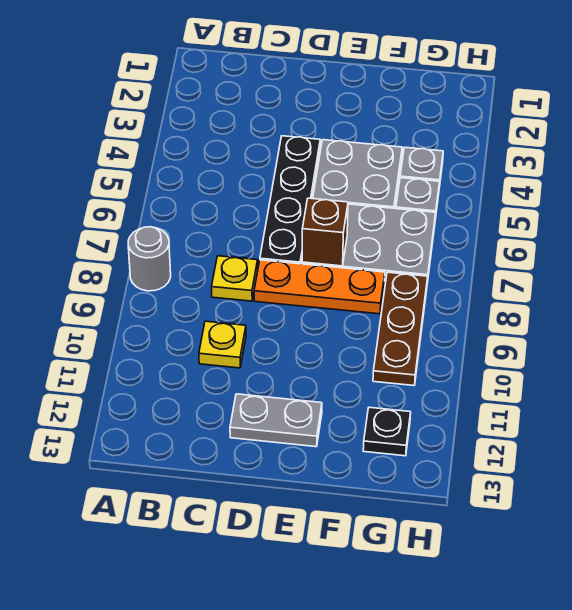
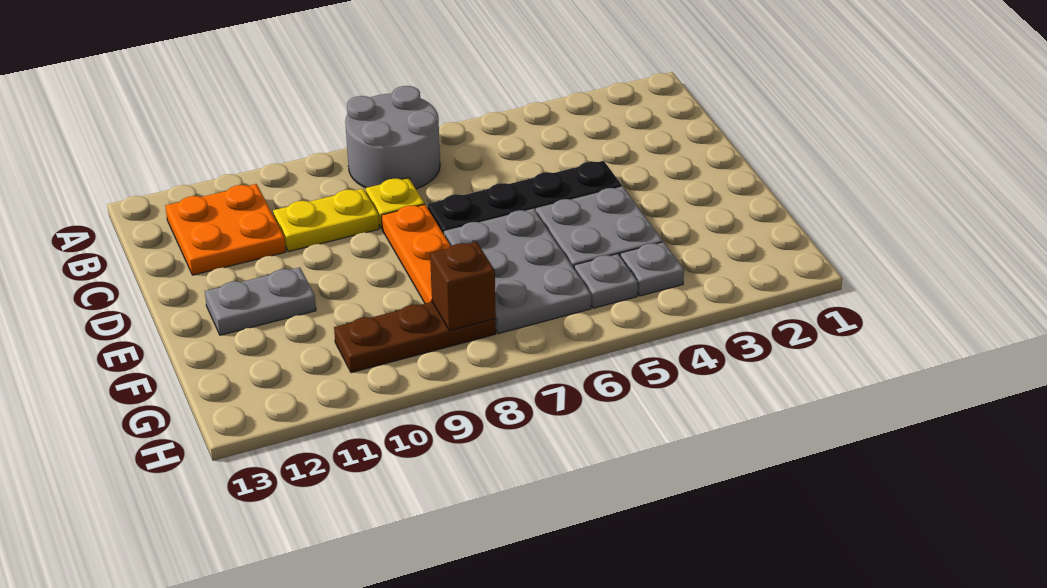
grey round brick A8 level 1 -> grey round brick A7:B8 level 1
none -> orange plate B11:C12 level 1
yellow plate C10 level 1 -> yellow plate C9:C10 level 1
grey plate D12:E12 level 1 -> grey plate E11:E12 level 1
brown brick E7 level 2 -> brown brick G8 level 2
black plate G12 level 1 -> none

